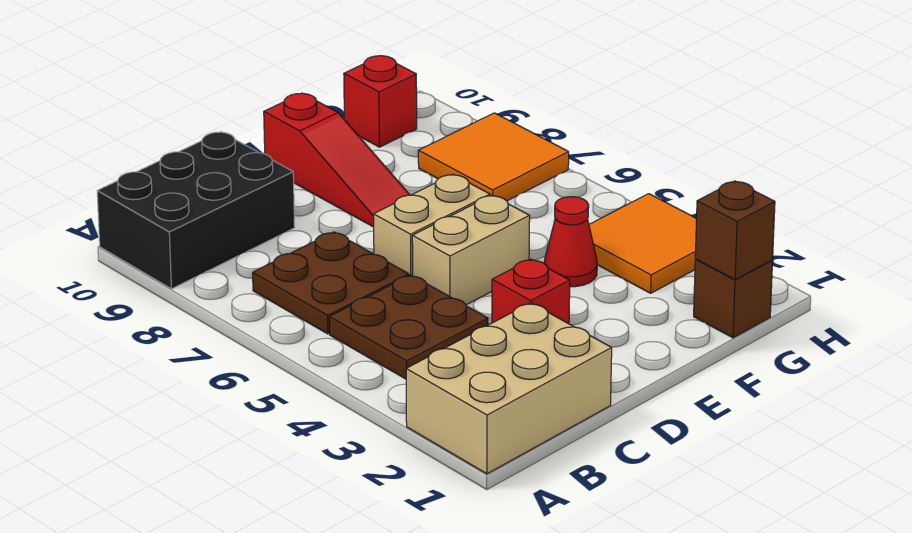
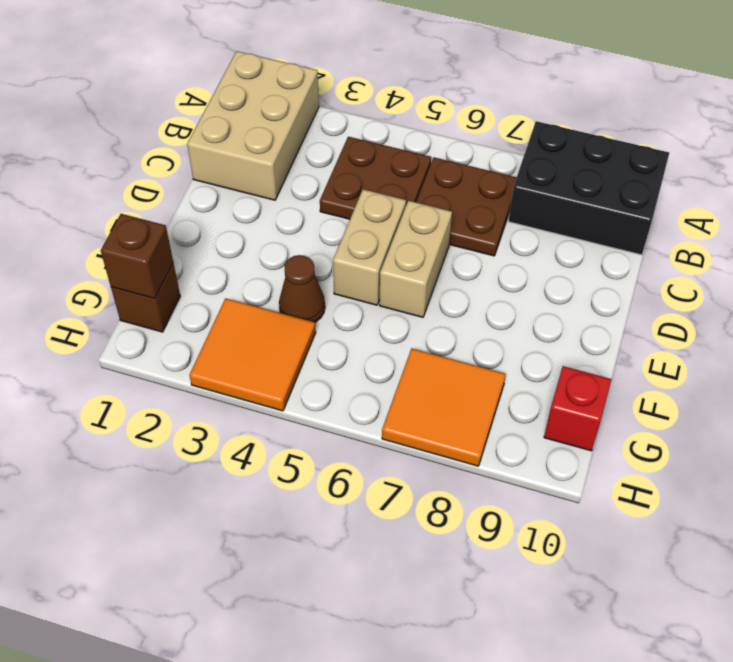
black brick A9:C10 level 1 -> black brick A8:B10 level 1
red brick D3 level 1 -> none
red slope E8:E10 level 1 top 10 -> none
red cone F4 level 1 -> brown cone F4 level 1

